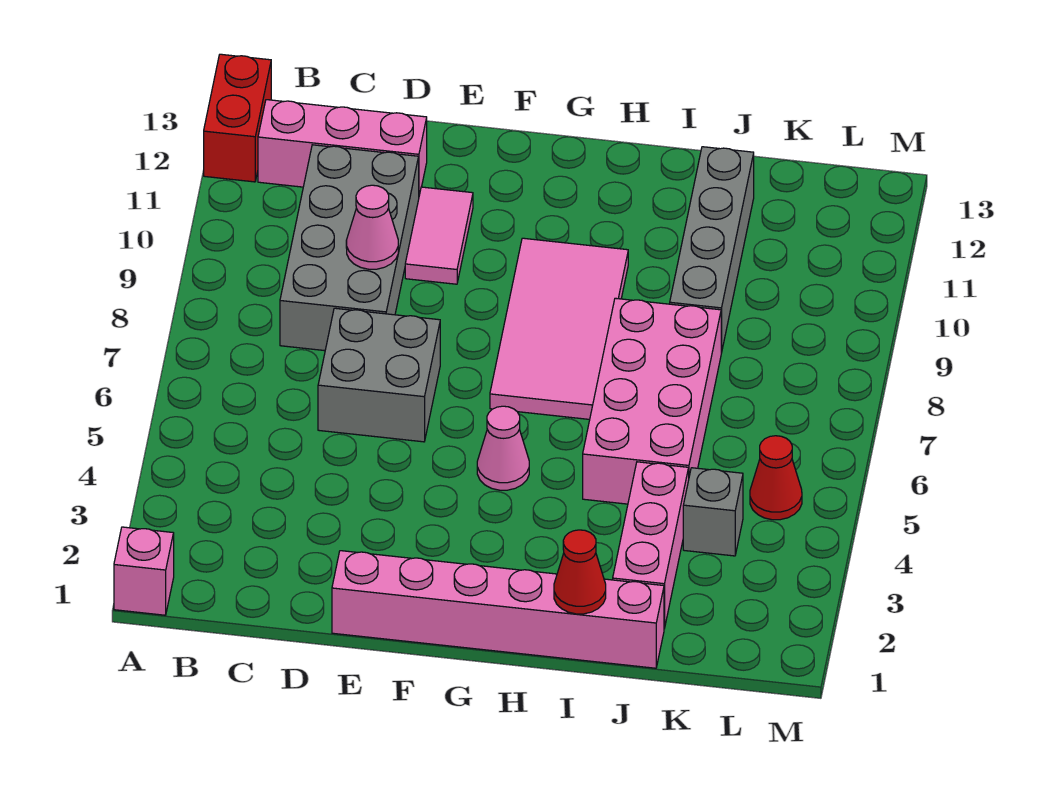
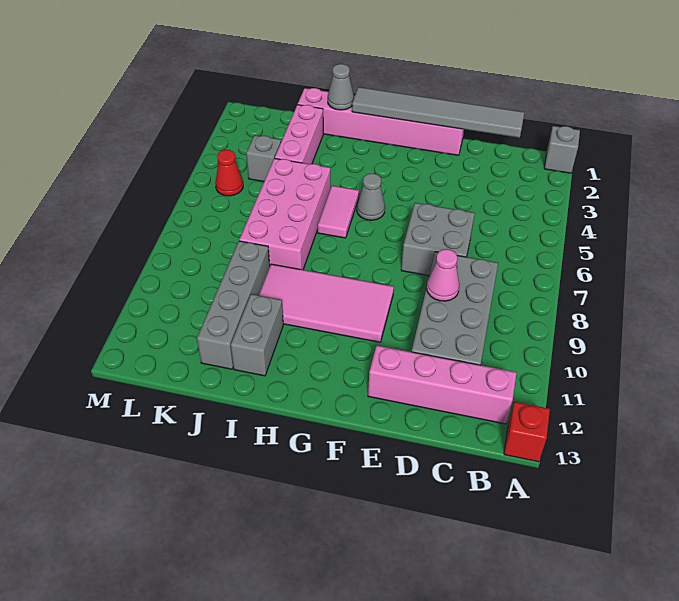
pink brick A1 level 1 -> grey brick A1 level 1
red brick A12:A13 level 1 -> red brick A13 level 1
pink brick B12:D12 level 1 -> pink brick B12:E12 level 1
none -> grey tile C1:H1 level 2
pink tile E10:E11 level 1 -> pink tile H5:H6 level 1
pink cone G5 level 1 -> grey cone G5 level 1
pink tile G7:H10 level 1 -> pink tile F9:I10 level 1
red cone I1 level 2 -> grey cone I1 level 2
none -> grey brick I11:I12 level 1

